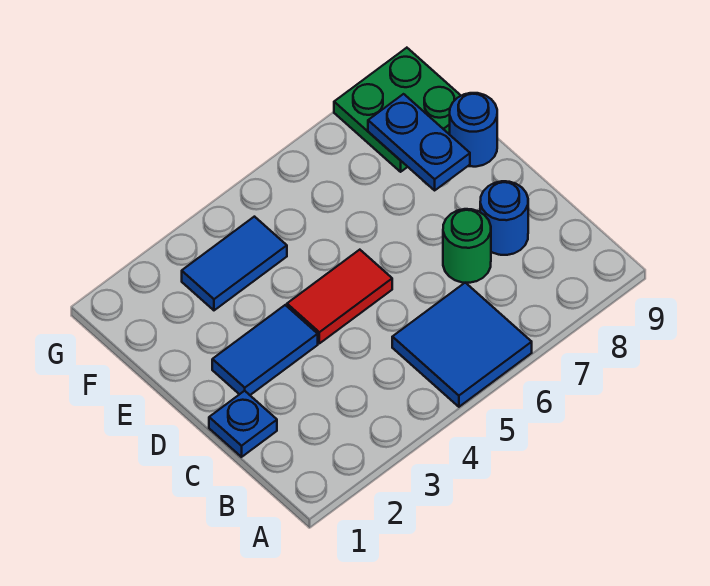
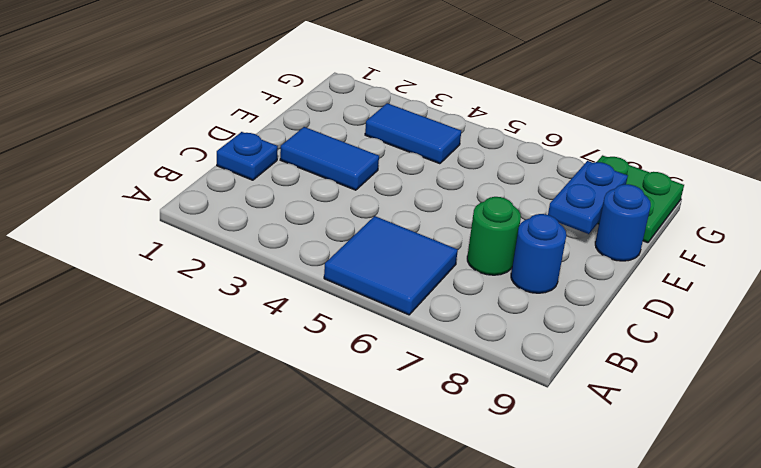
red tile D4:D5 level 1 -> none

